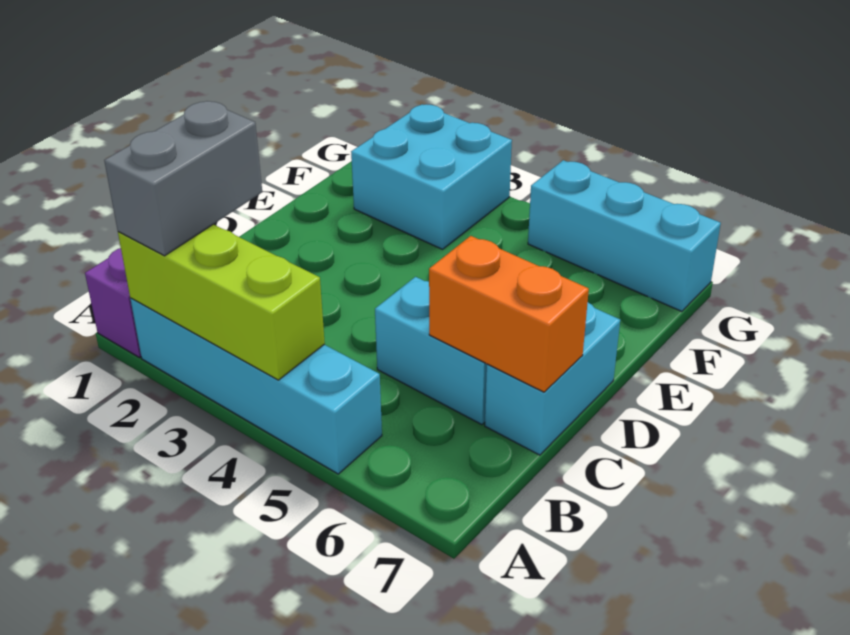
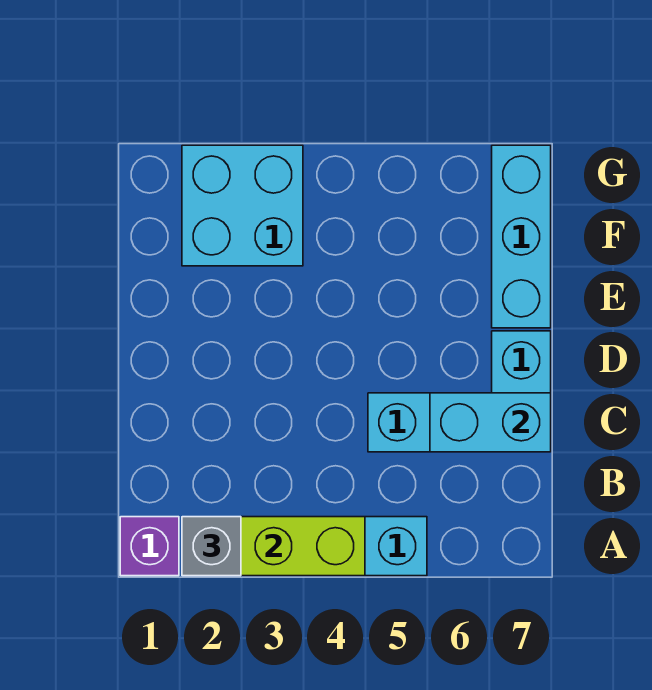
grey brick A2:B2 level 3 -> grey brick A2 level 3
orange brick C6:C7 level 2 -> cyan brick C6:C7 level 2
cyan brick G5:G7 level 1 -> cyan brick E7:G7 level 1

